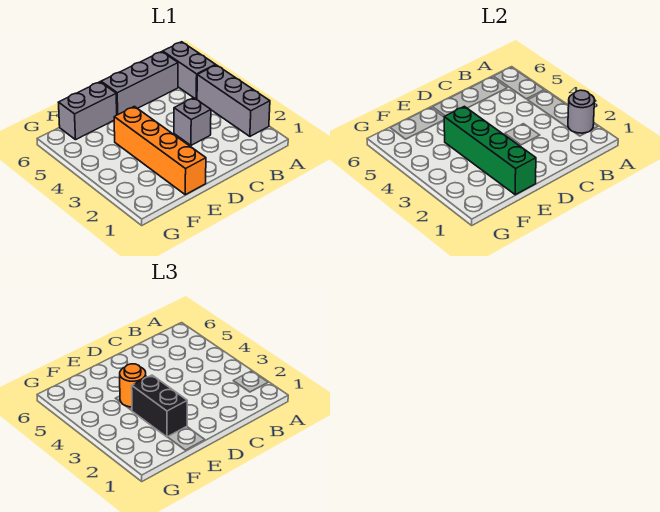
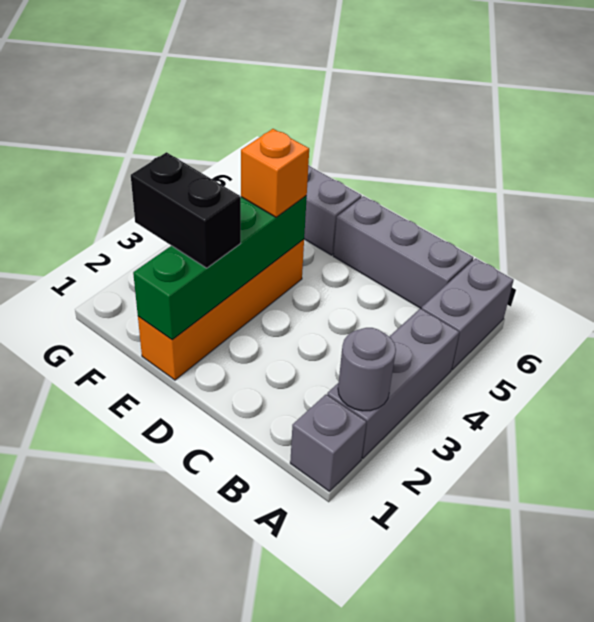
grey brick C3 level 1 -> grey brick A1 level 1
black brick E2:E3 level 3 -> black brick E2:F2 level 3
orange round brick E4 level 3 -> orange brick E4 level 3

